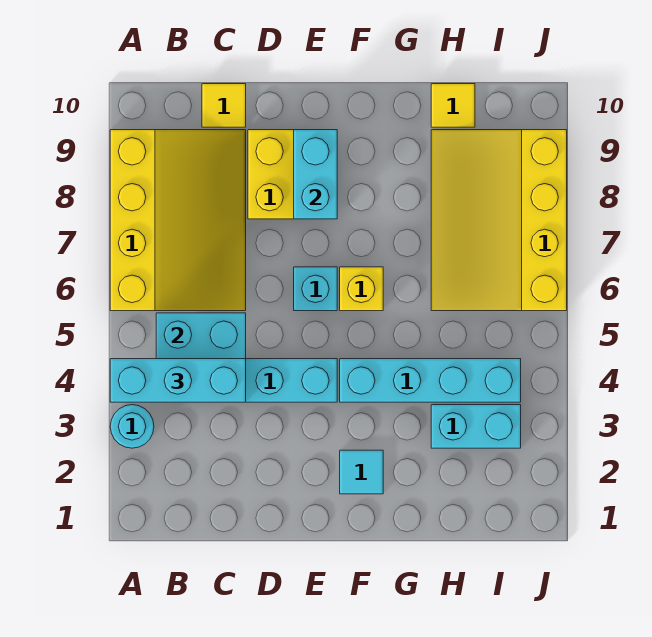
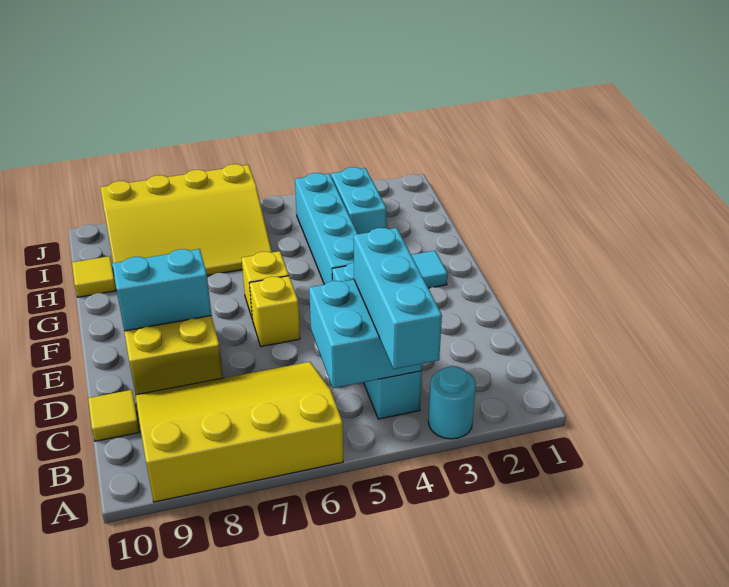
cyan brick E6 level 1 -> yellow brick E6 level 1

